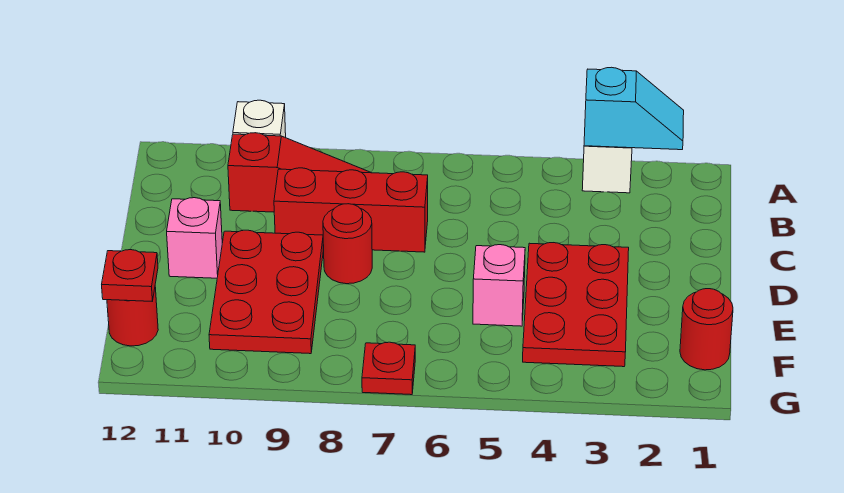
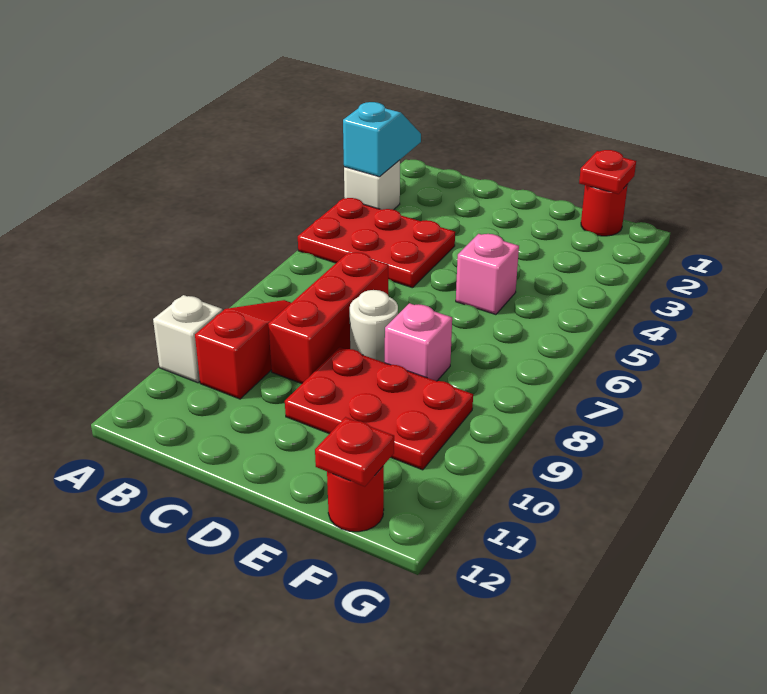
red plate D3:F4 level 1 -> red plate A4:C5 level 1
red round brick D8 level 1 -> white round brick D8 level 1
pink brick D11 level 1 -> pink brick E8 level 1
red plate G7 level 1 -> red plate F1 level 2

